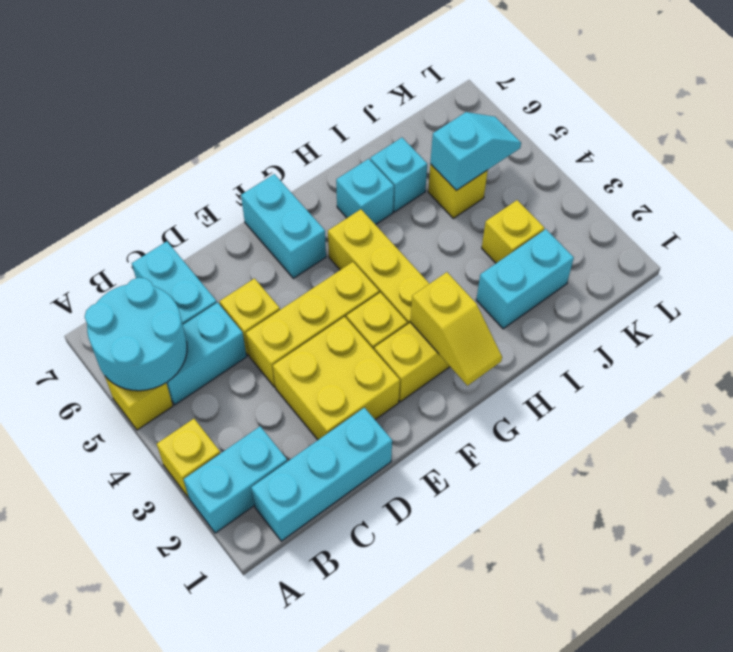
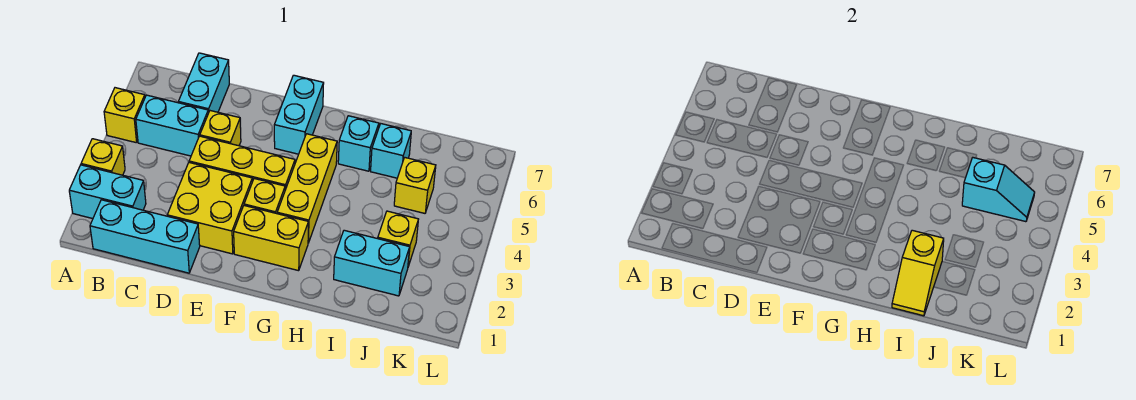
cyan round brick A5:B6 level 2 -> none
yellow slope G1:G2 level 2 top 2 -> yellow slope I1:I2 level 2 top 2

